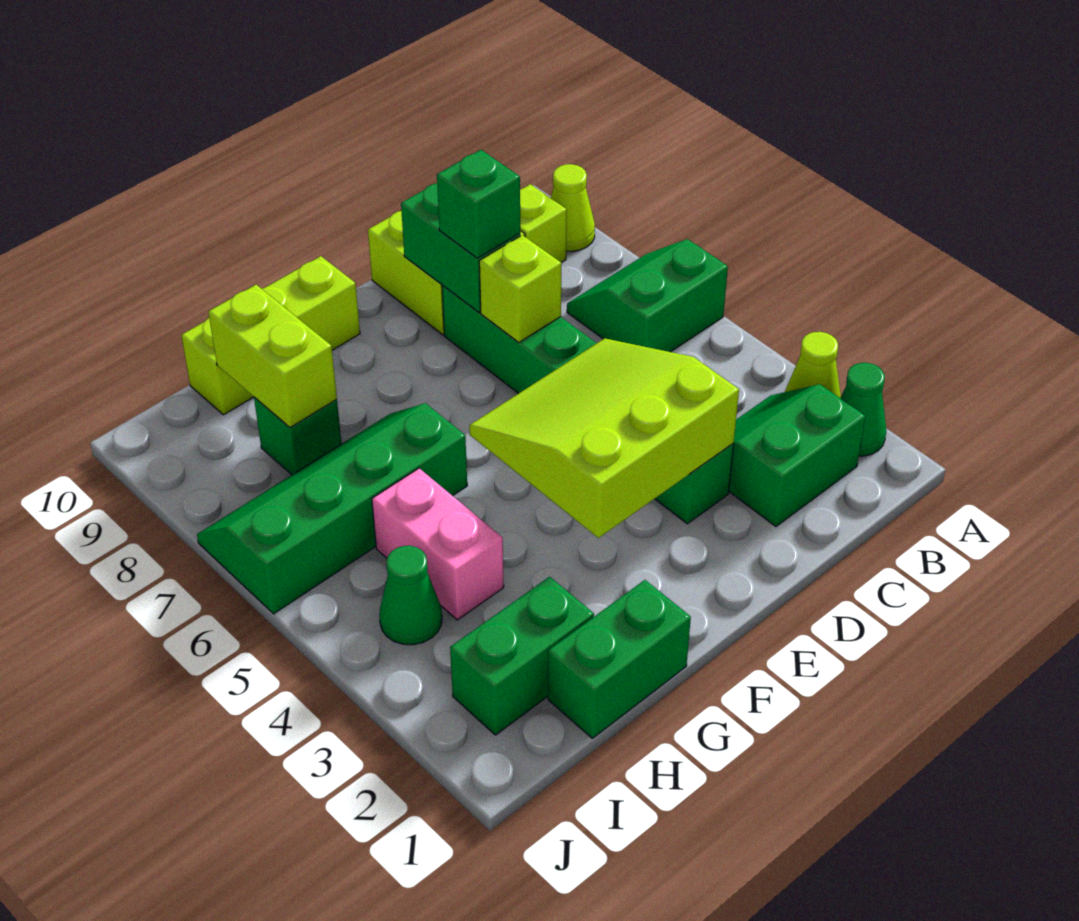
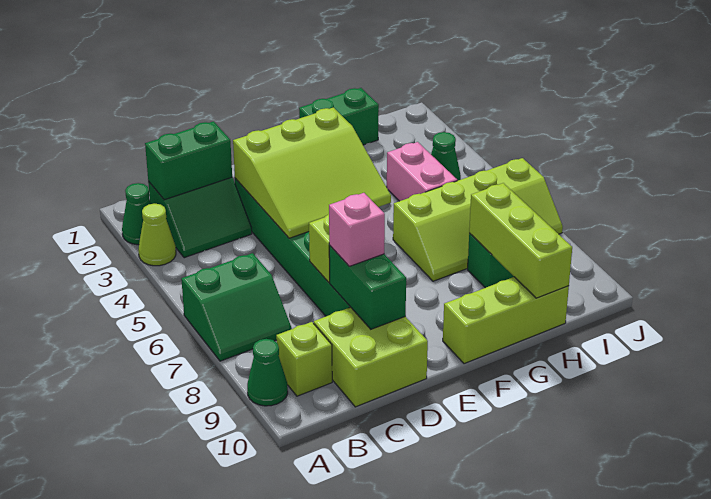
lime cone A9 level 1 -> green cone A9 level 1
green brick D8 level 3 -> pink brick D8 level 3
green slope G6:J7 level 1 top 6 -> lime slope G6:J7 level 1 top 6
green brick H2:I2 level 1 -> green brick B2:C2 level 2
lime brick H8:H9 level 2 -> lime brick H8:H10 level 2

